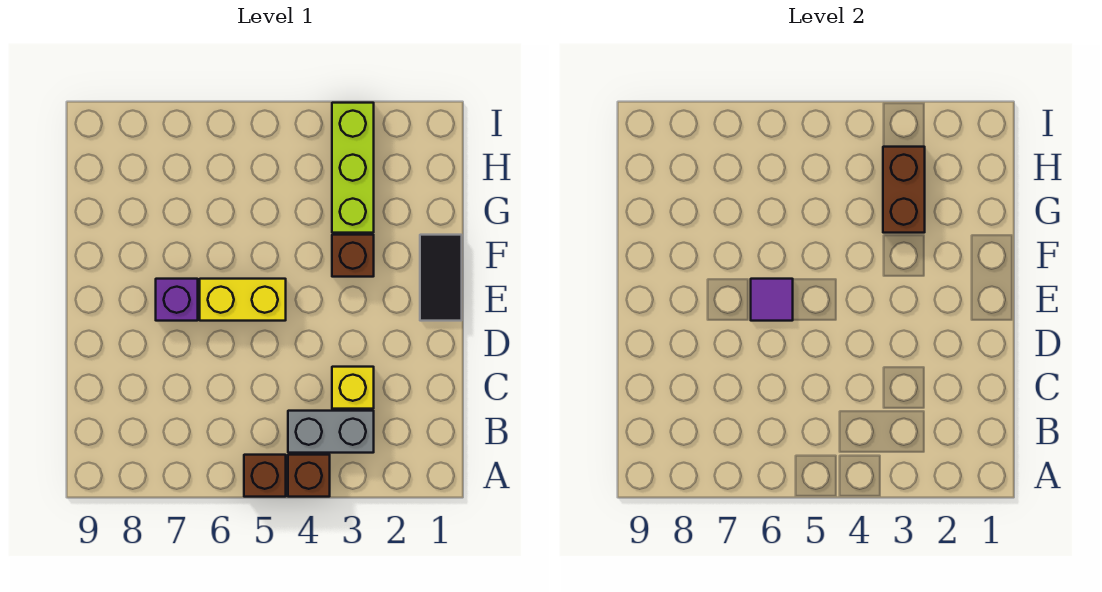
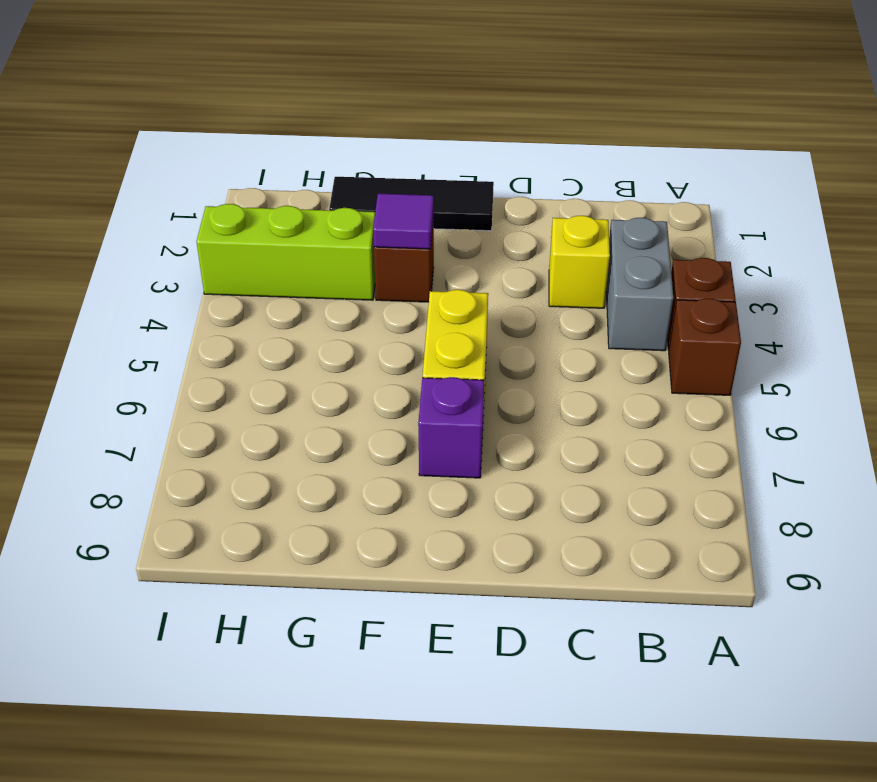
black tile E1:F1 level 1 -> black tile E1:G1 level 1
purple tile E6 level 2 -> purple tile F3 level 2
brown brick G3:H3 level 2 -> none

